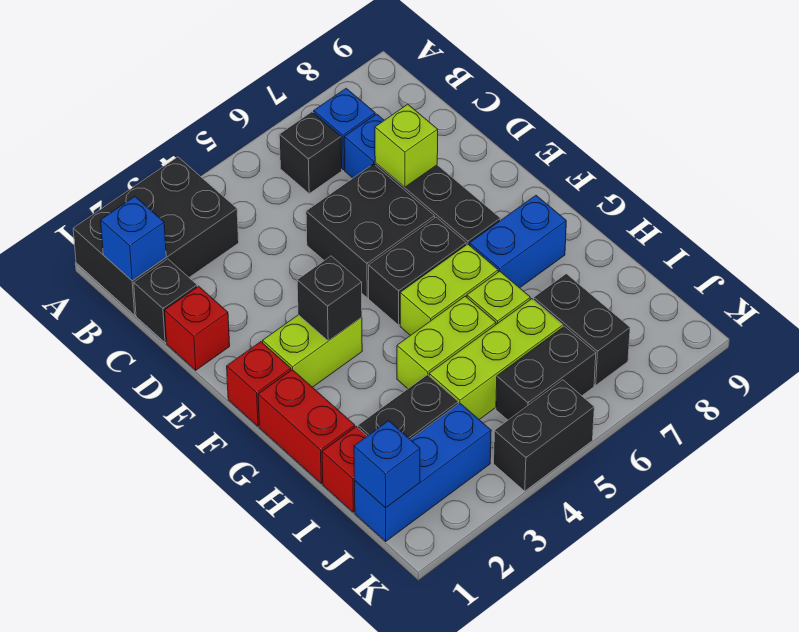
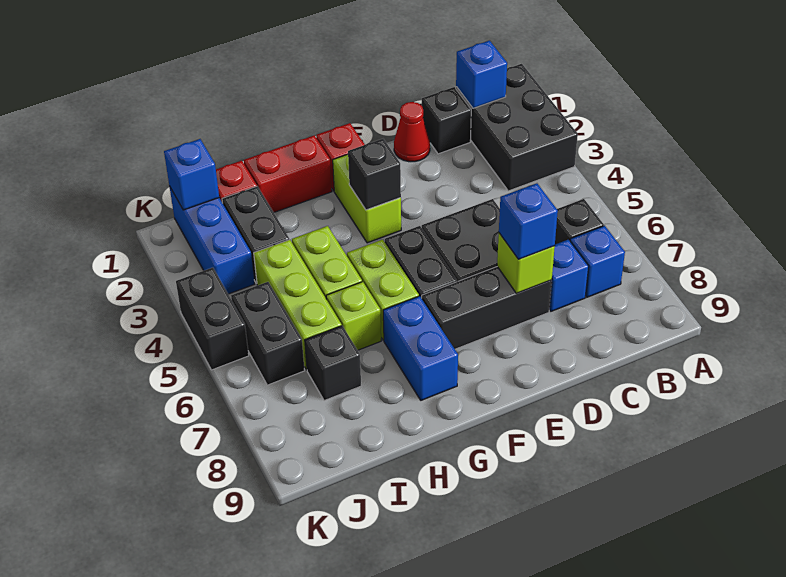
red brick D1 level 1 -> red cone D1 level 1
none -> blue brick D7 level 3
black brick I7:J7 level 1 -> black brick I7 level 1

